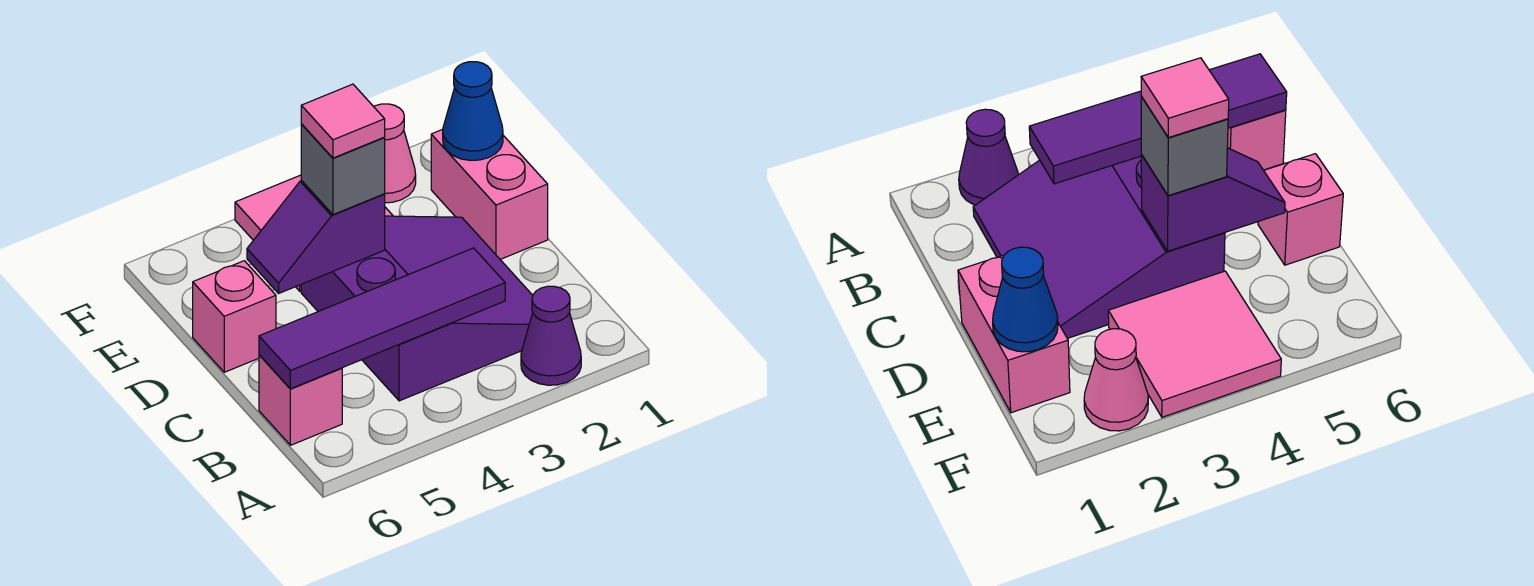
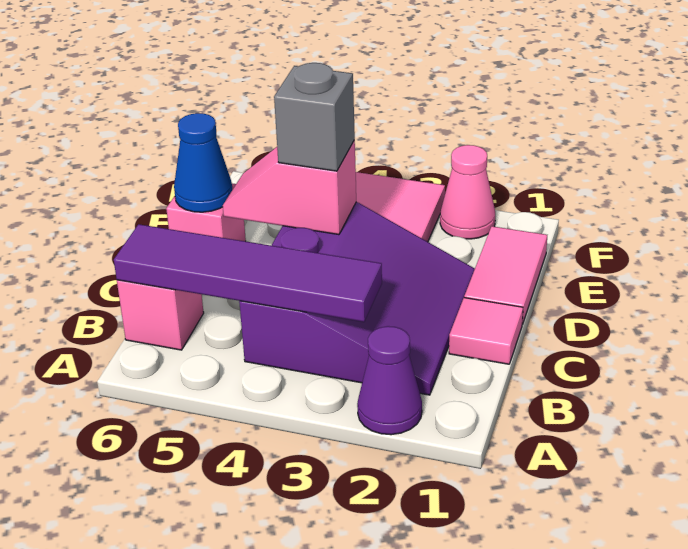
pink brick D1:E1 level 1 -> pink tile D1:E1 level 1
purple slope D4:D5 level 2 top 4 -> pink slope D4:D5 level 2 top 4
pink tile D4 level 4 -> pink tile C1 level 1
blue cone E1 level 2 -> blue cone D6 level 2

